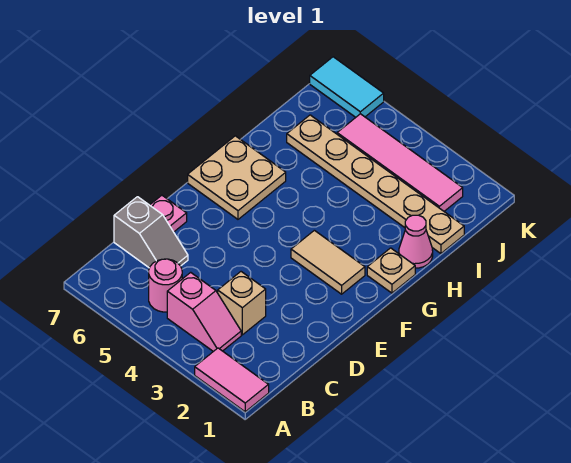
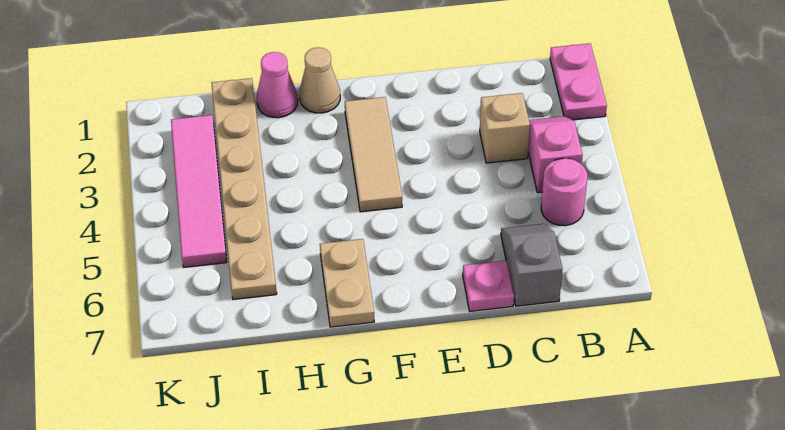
pink tile A1:A2 level 1 -> pink plate A1:A2 level 1
tan tile F2:F3 level 1 -> tan tile F2:F4 level 1
tan plate F6:G7 level 1 -> tan plate G6:G7 level 1
tan plate G1 level 1 -> tan cone G1 level 1
cyan tile K6:K7 level 1 -> none

